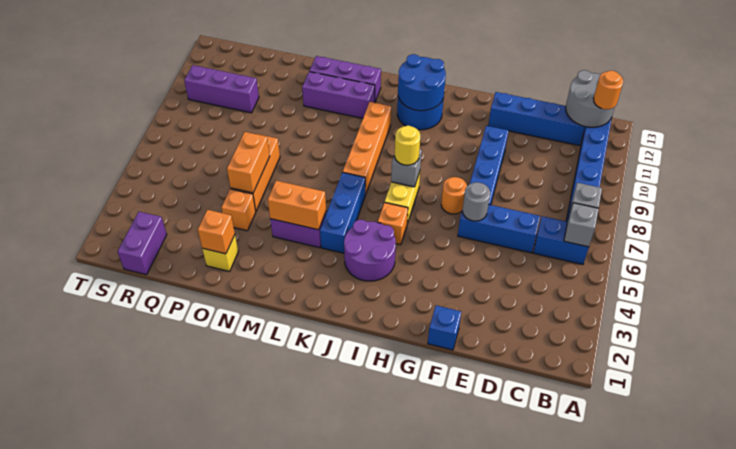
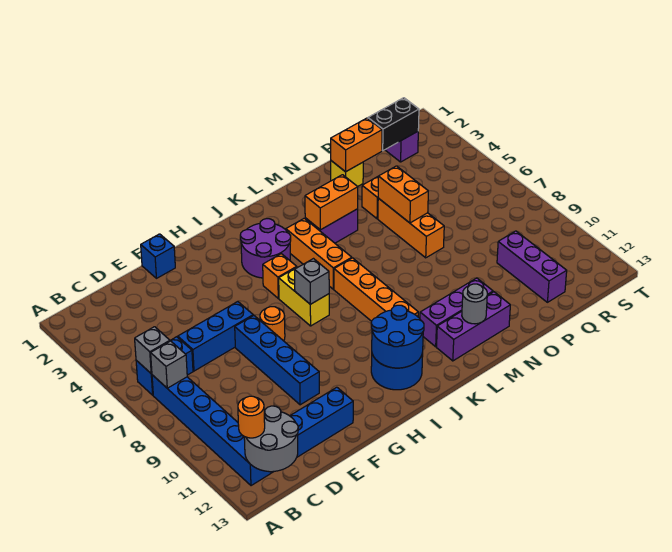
grey round brick F6 level 2 -> grey round brick M12 level 2
yellow round brick I7 level 3 -> none
blue brick K4:K6 level 1 -> orange brick K4:K6 level 1
orange brick O2 level 2 -> orange brick O2:P2 level 2
none -> black brick Q2:R2 level 2
purple brick Q10:S10 level 1 -> purple brick Q10:Q12 level 1

